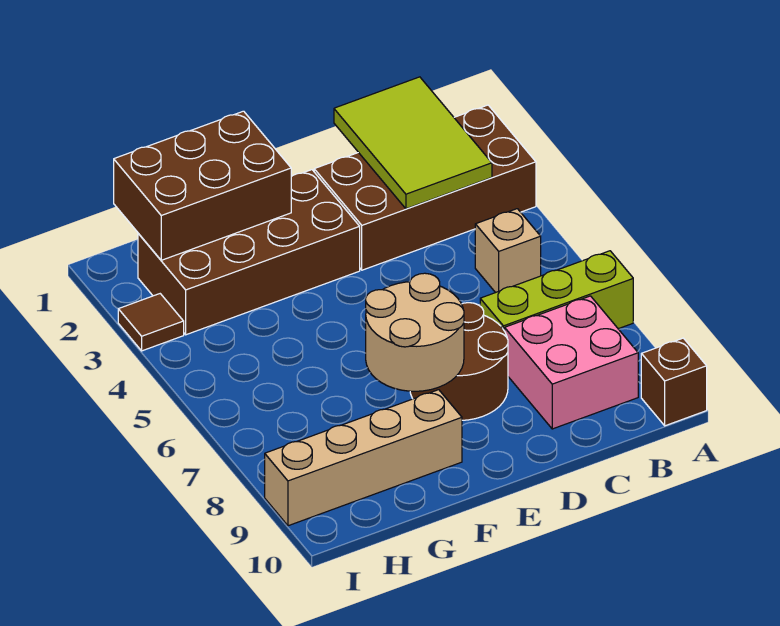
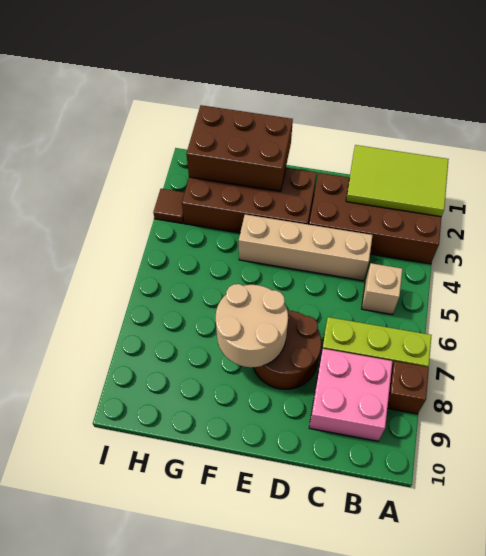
brown brick A10 level 1 -> brown brick A8 level 1
lime tile B1:C3 level 2 -> lime tile A1:C2 level 2
tan brick F9:I9 level 1 -> tan brick C4:F4 level 1

